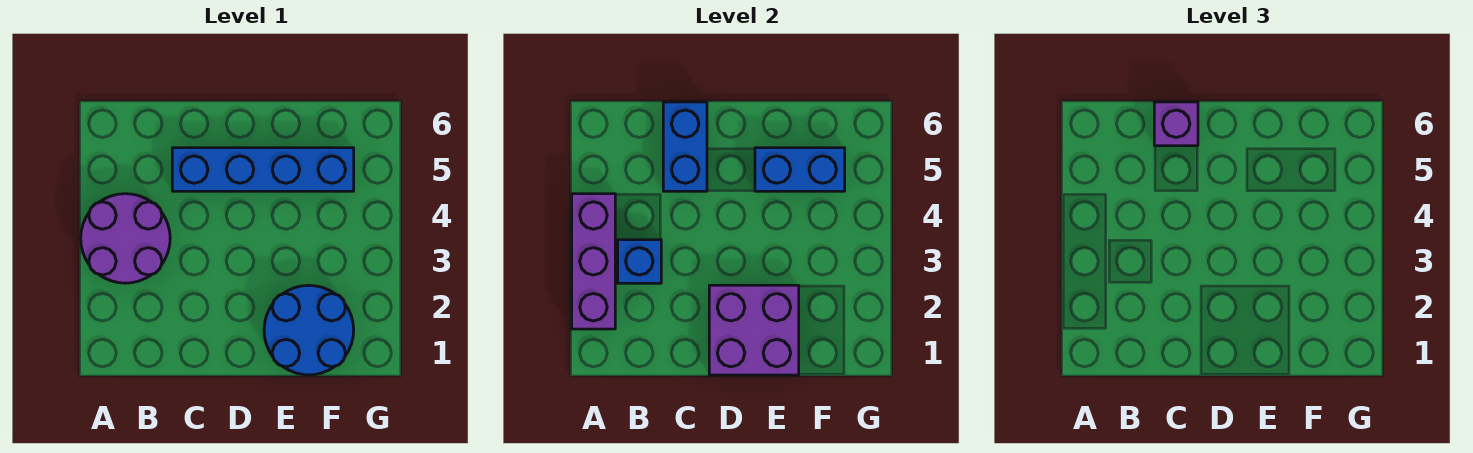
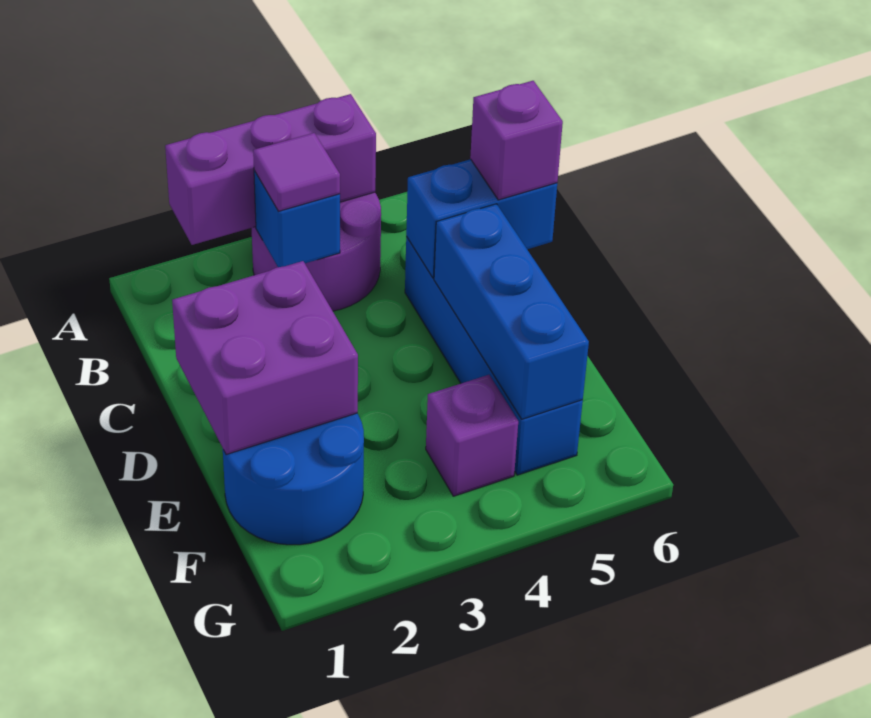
none -> purple tile B3 level 3
blue brick E5:F5 level 2 -> blue brick D5:F5 level 2
none -> purple brick F4 level 1

